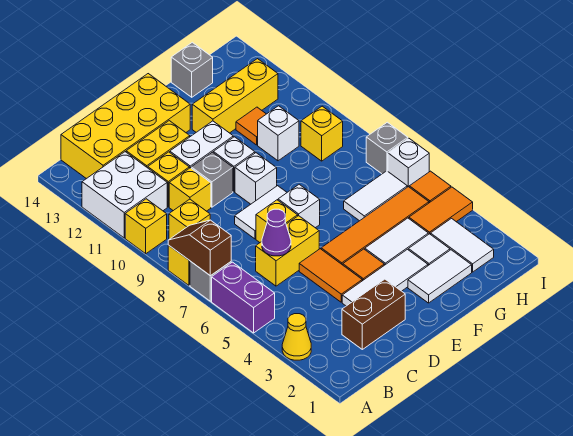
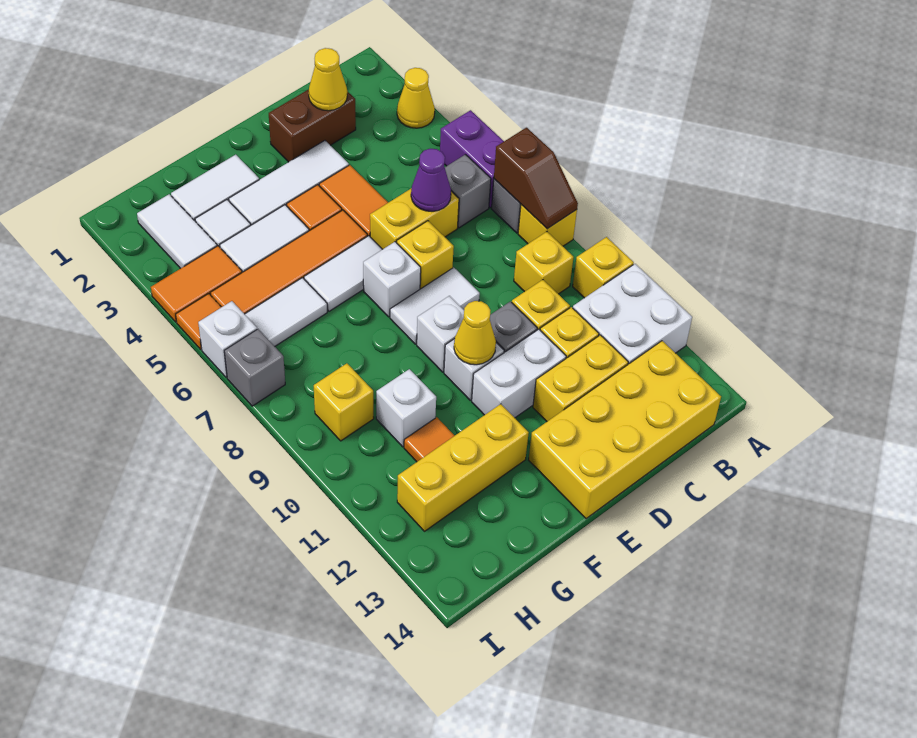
none -> yellow cone C2 level 2
none -> white tile E6:F6 level 1
none -> yellow cone E10 level 2
grey brick G14 level 1 -> grey brick B6 level 1

